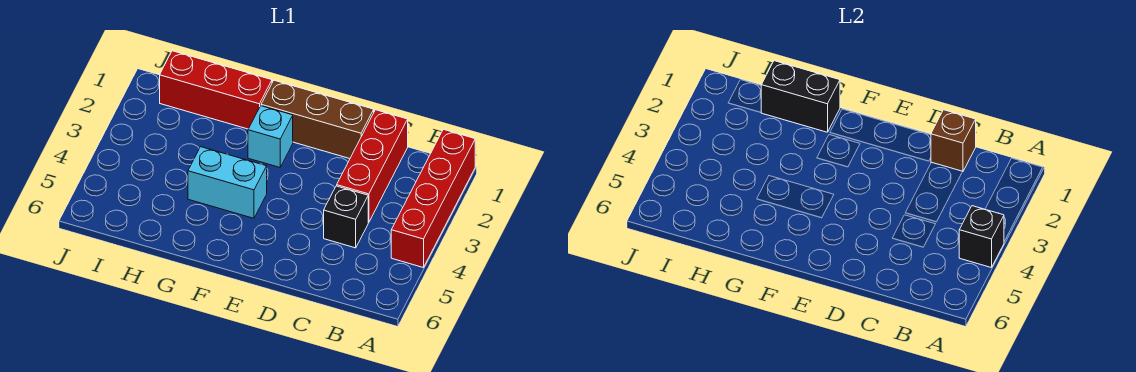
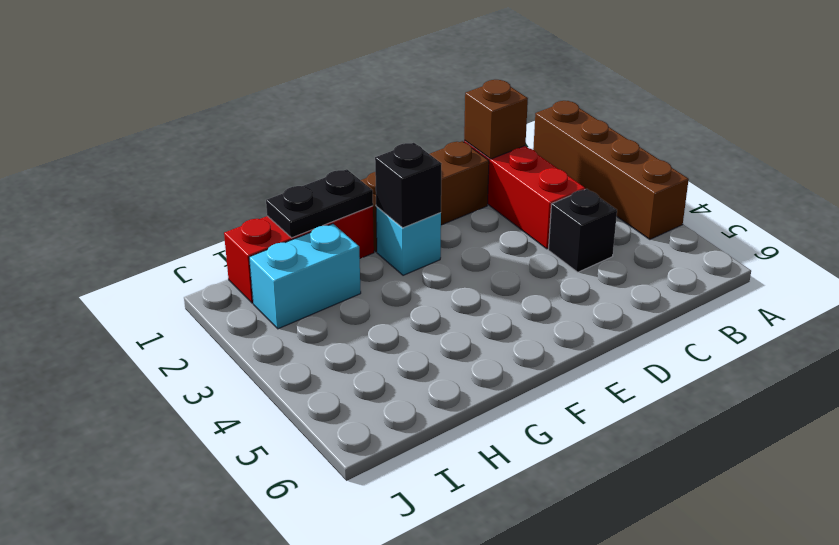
red brick A1:A4 level 1 -> brown brick A1:A4 level 1
black brick A4 level 2 -> black brick F2 level 2
cyan brick F4:G4 level 1 -> cyan brick H2:I2 level 1
black brick G1:H1 level 2 -> black plate G1:H1 level 2

